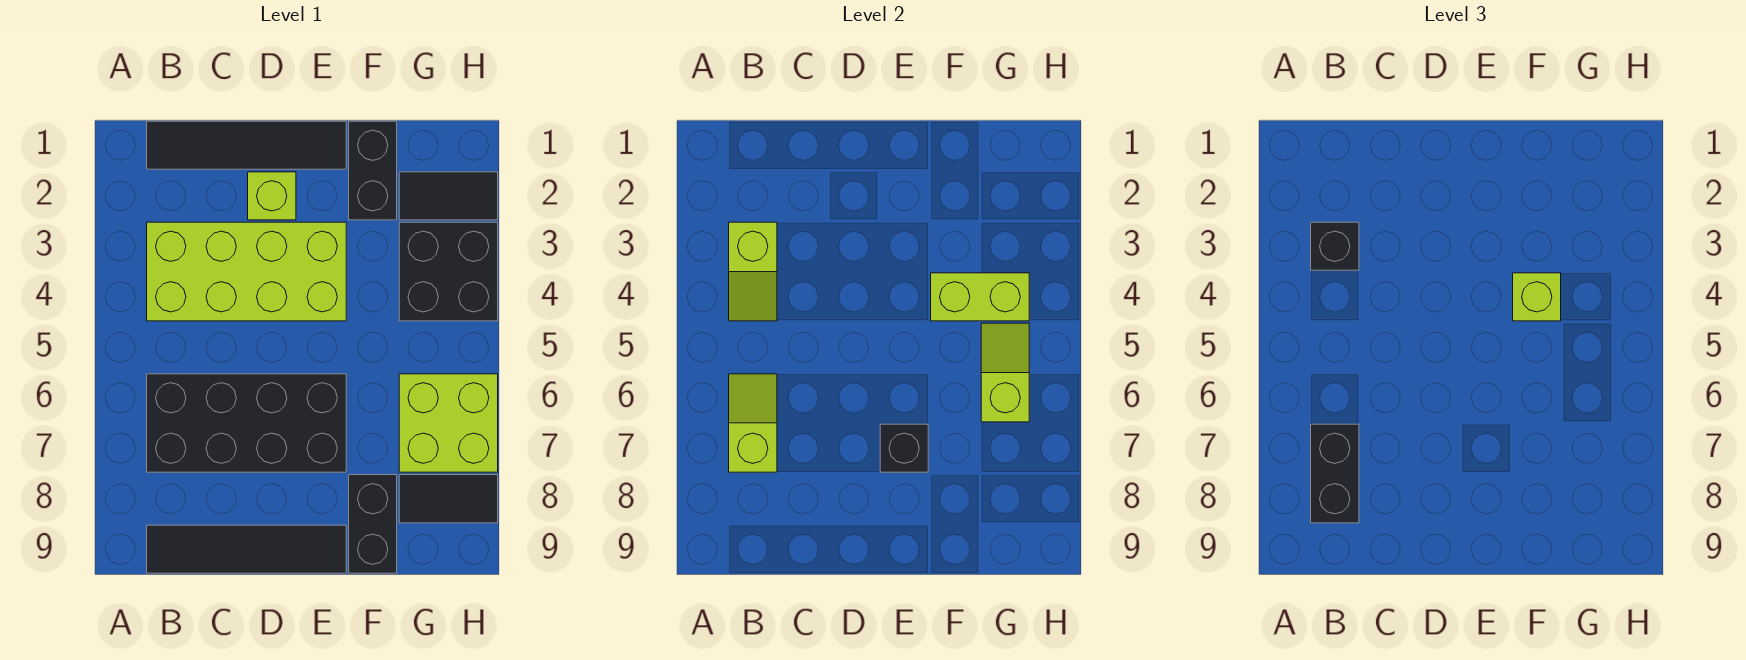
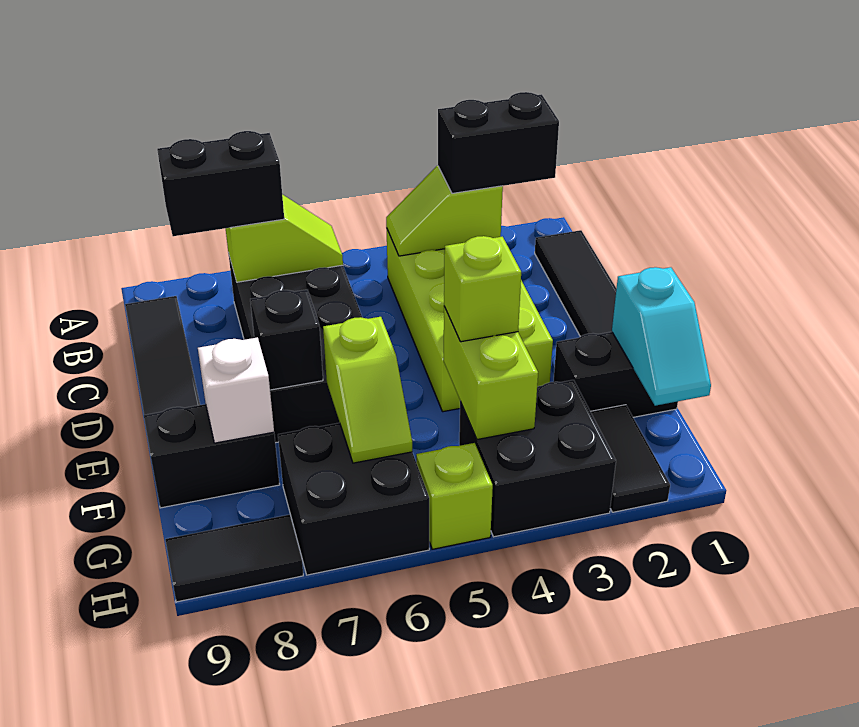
black brick B3 level 3 -> black brick B2:B3 level 3
lime brick D2 level 1 -> lime brick H5 level 1
none -> cyan slope F1:G1 level 2 top F
none -> white brick F8 level 2
lime slope G5:G6 level 2 top 6 -> lime slope F6:G6 level 2 top F
lime brick G6:H7 level 1 -> black brick G6:H7 level 1
black tile G8:H8 level 1 -> black tile H8:H9 level 1

